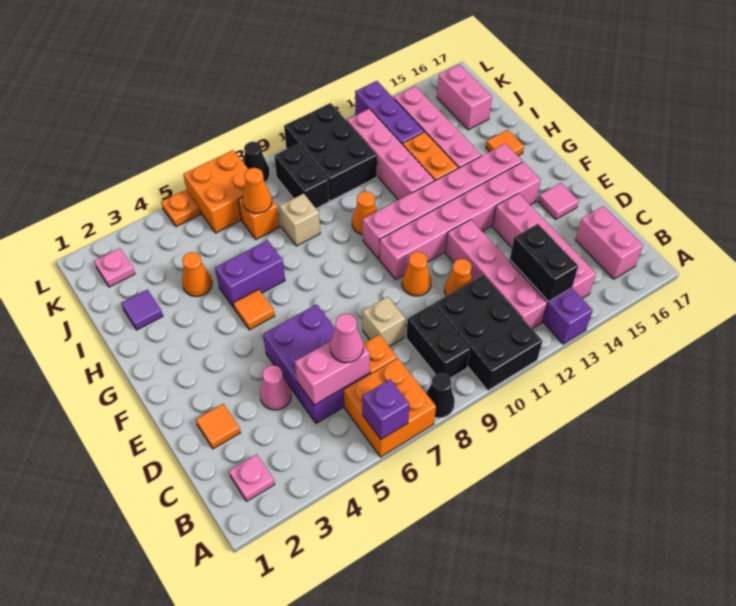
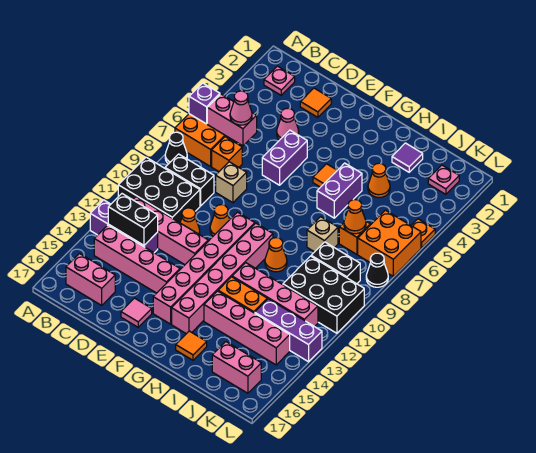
purple brick C5:E6 level 1 -> purple brick E5:E6 level 1
pink brick C5:C6 level 2 -> pink brick B6:C6 level 2

